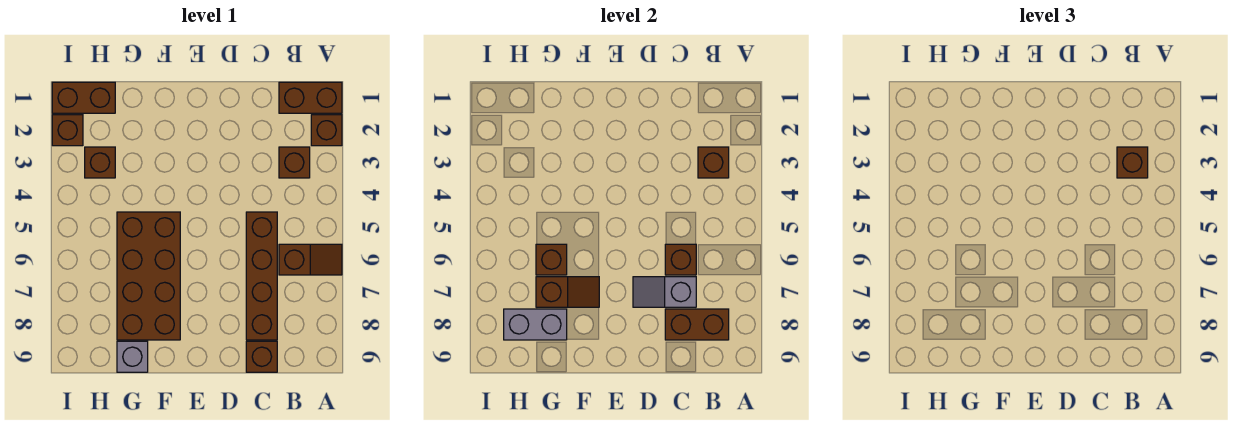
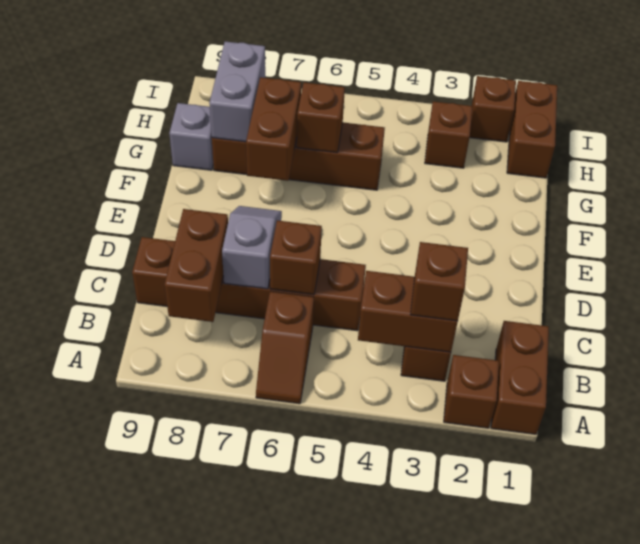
brown brick B3 level 2 -> brown brick B3:B4 level 2
brown brick F5:G8 level 1 -> brown brick G5:G8 level 1
brown slope F7:G7 level 2 top G -> brown brick F7:G7 level 2

